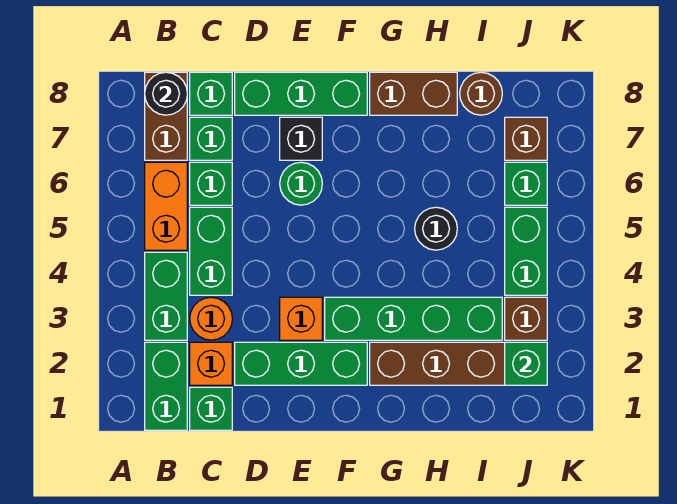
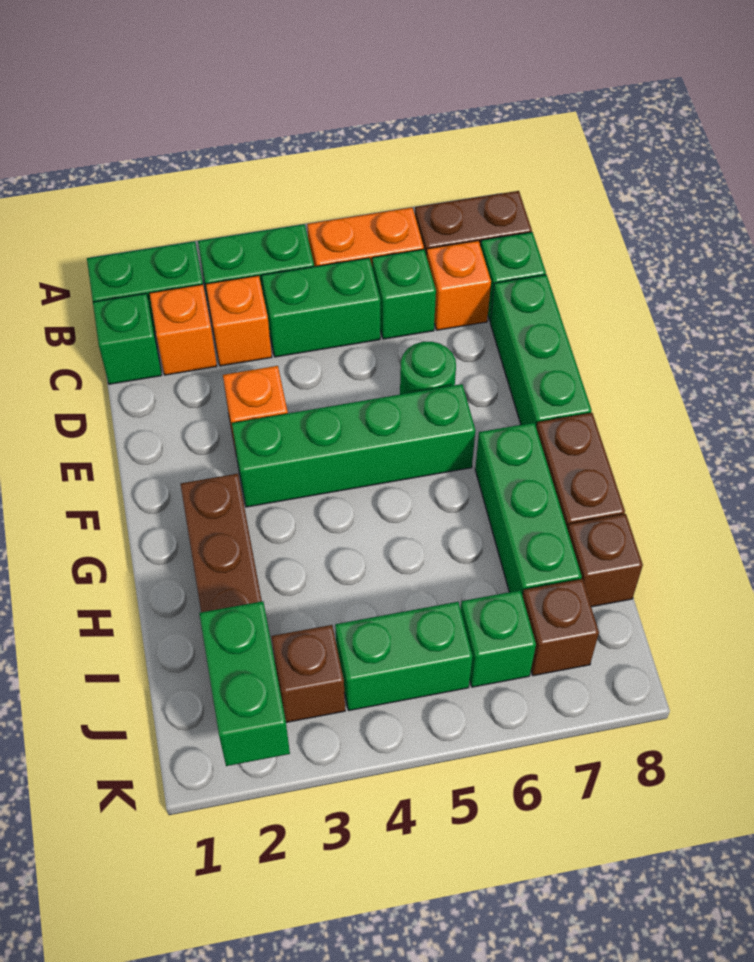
black round brick B8 level 2 -> none
orange round brick C3 level 1 -> orange brick C3 level 1
green brick C7 level 1 -> orange brick C7 level 1
green brick D2:F2 level 1 -> green brick G7:I7 level 1
black brick E7 level 1 -> none
green brick F3:I3 level 1 -> green brick F3:F6 level 1
black round brick H5 level 1 -> none
brown round brick I8 level 1 -> brown brick I8 level 1
green brick J2 level 2 -> green brick J2:K2 level 2

